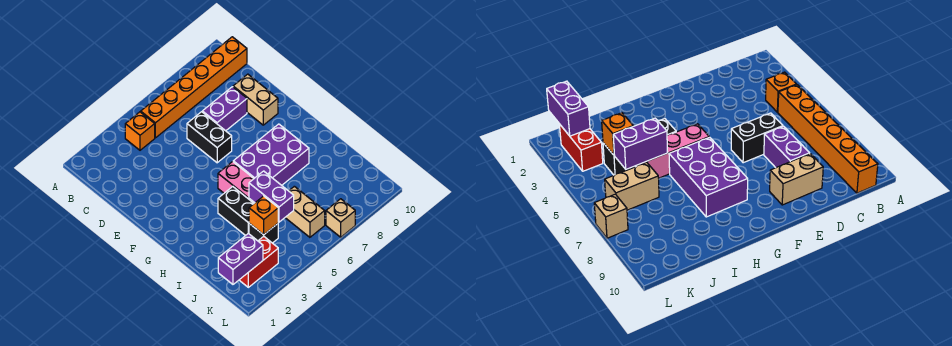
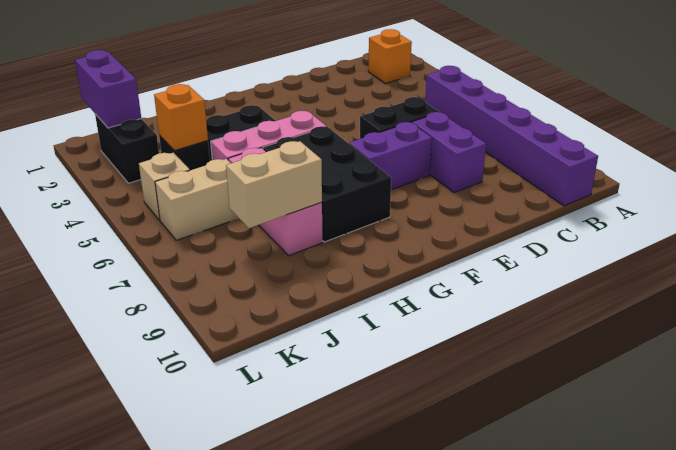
orange brick B4 level 1 -> orange brick B2 level 1
orange brick B5:B10 level 1 -> purple brick B5:B10 level 1
tan brick D9:E9 level 1 -> tan brick I8:J8 level 2
purple brick G6:H8 level 1 -> black brick G6:H8 level 1
purple brick I5:J5 level 2 -> purple brick E7:F7 level 1
none -> pink brick I6:I8 level 1
red brick K2:K3 level 1 -> black brick K2:K3 level 1
tan brick L7 level 1 -> tan brick K5 level 1

